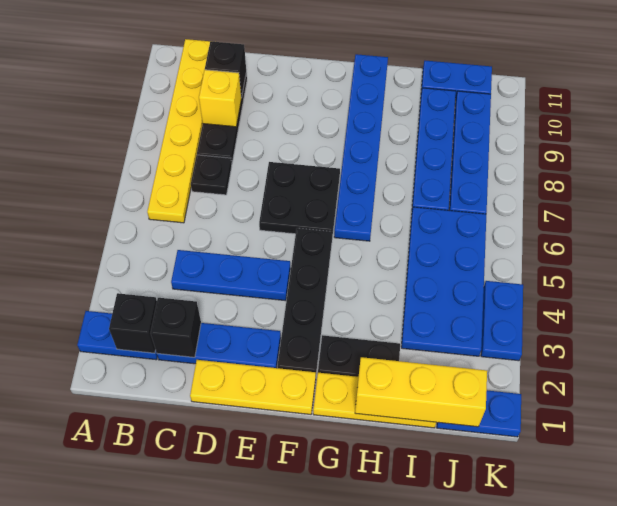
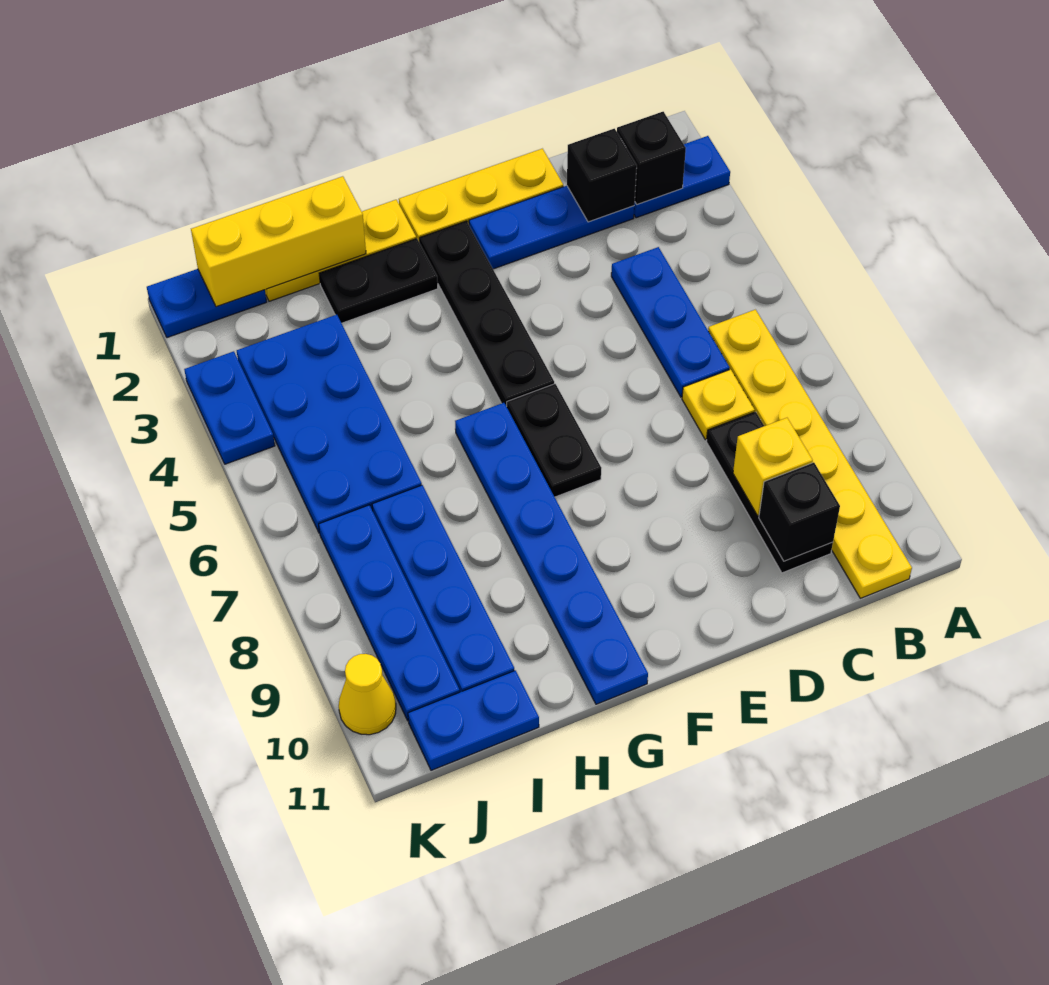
blue plate C4:E4 level 1 -> blue plate C4:C6 level 1
black plate C7 level 1 -> yellow plate C7 level 1
black plate E6:F7 level 1 -> black plate F6:F7 level 1
none -> yellow cone K10 level 1

